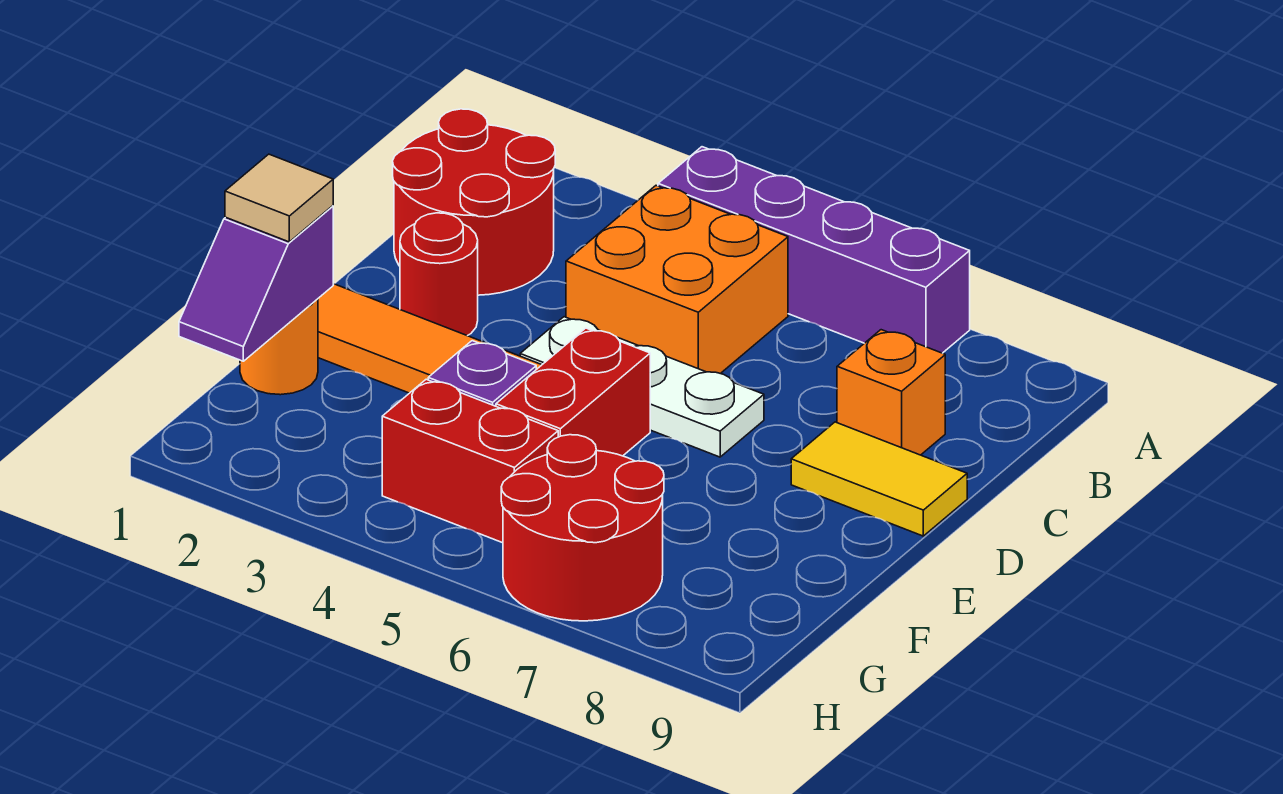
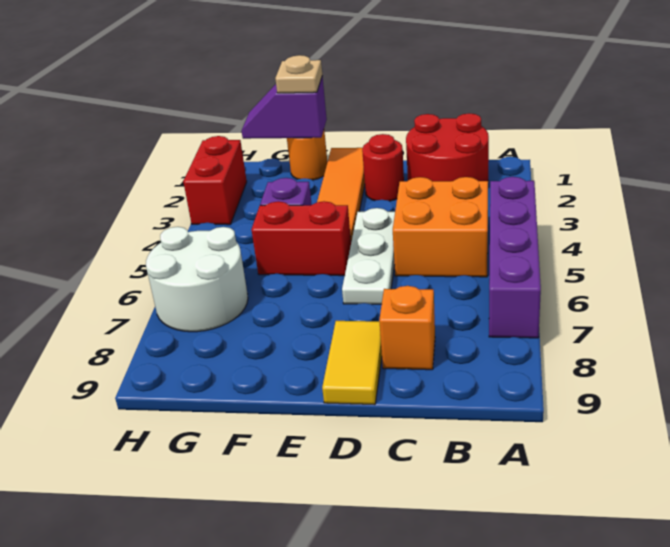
tan tile F1 level 3 -> tan plate F1 level 3
red brick G4:G5 level 1 -> red brick H2:H3 level 1
red round brick G6:H7 level 1 -> white round brick G6:H7 level 1

